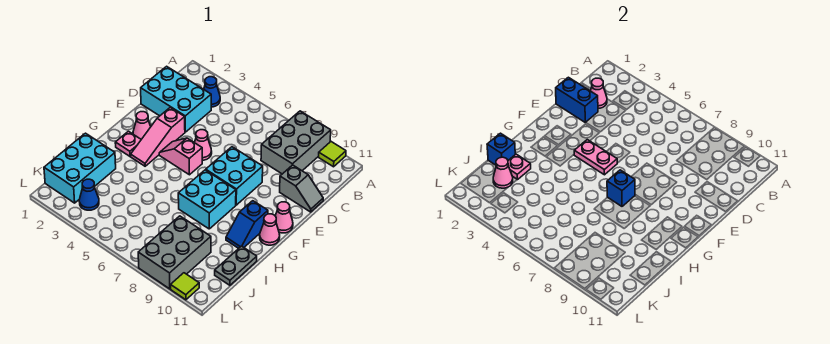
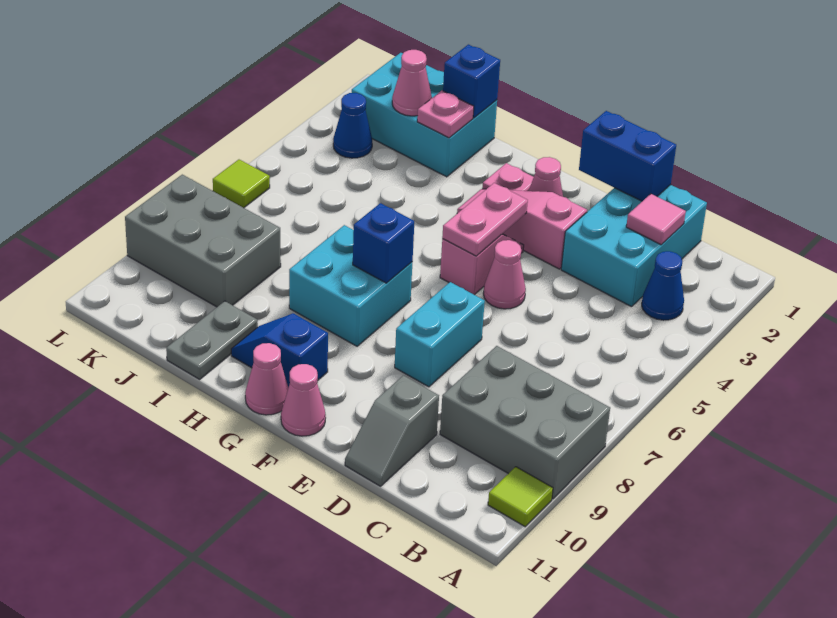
pink cone C2 level 2 -> pink tile C2 level 2
blue brick D1:D2 level 2 -> blue brick D1:E1 level 2
cyan brick E7:F8 level 1 -> cyan brick E7:E8 level 1
grey plate I11:J11 level 1 -> grey plate I10:I11 level 1
lime tile L10 level 1 -> lime tile L6 level 1

